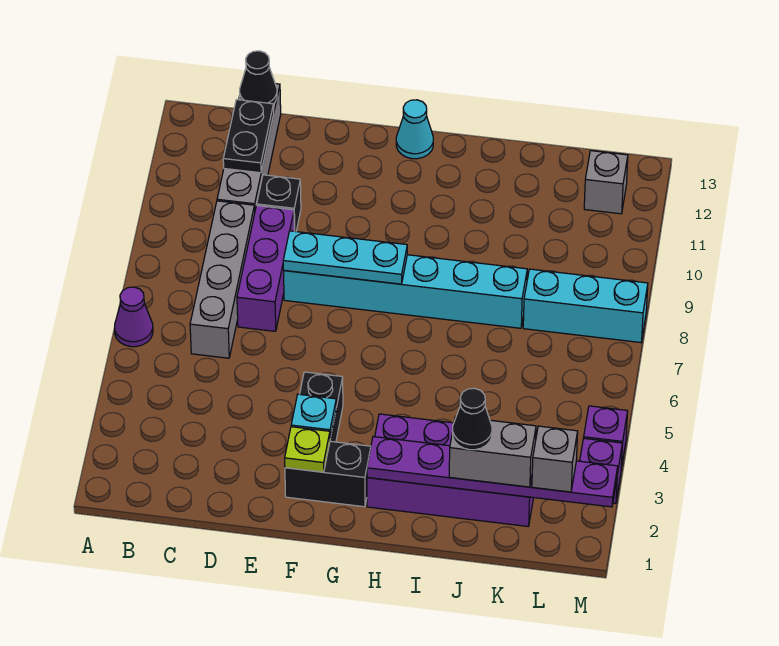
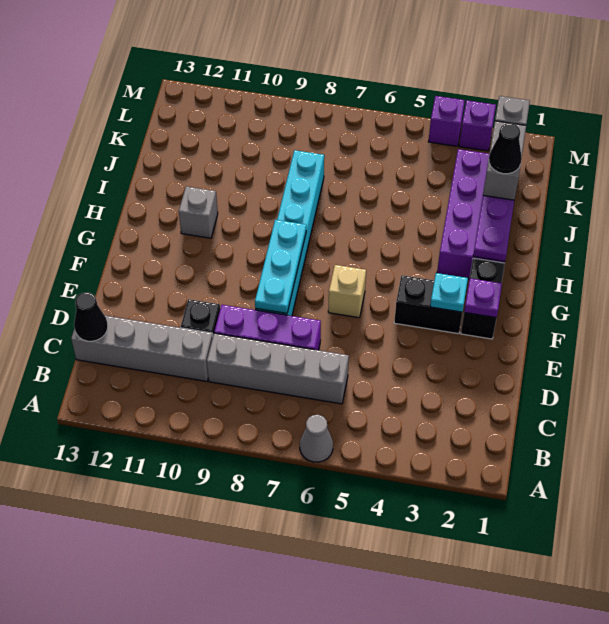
purple cone A6 level 1 -> grey cone A6 level 1
black plate C11:C12 level 2 -> none
lime plate F2 level 2 -> purple plate F2 level 2
none -> tan brick F6 level 1
cyan cone G13 level 1 -> none
cyan brick K8:M8 level 1 -> none
grey brick L12 level 1 -> grey brick H11 level 1

